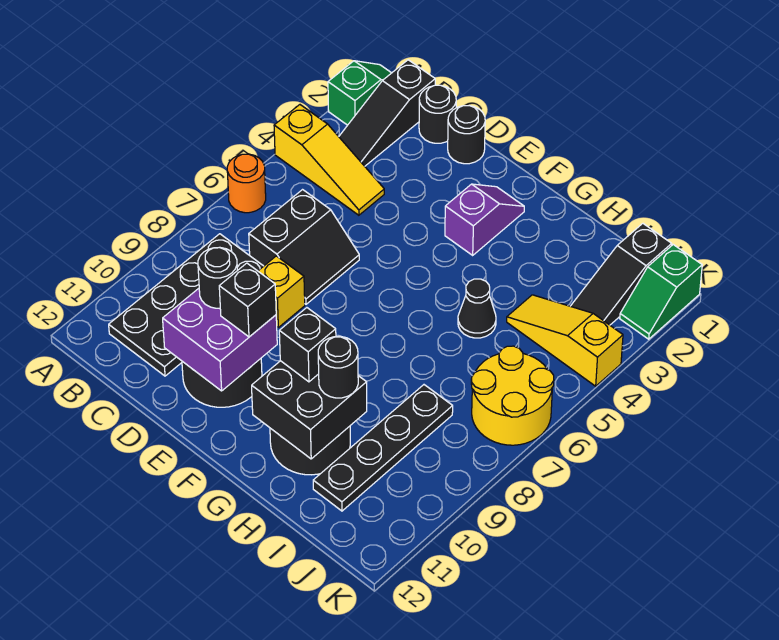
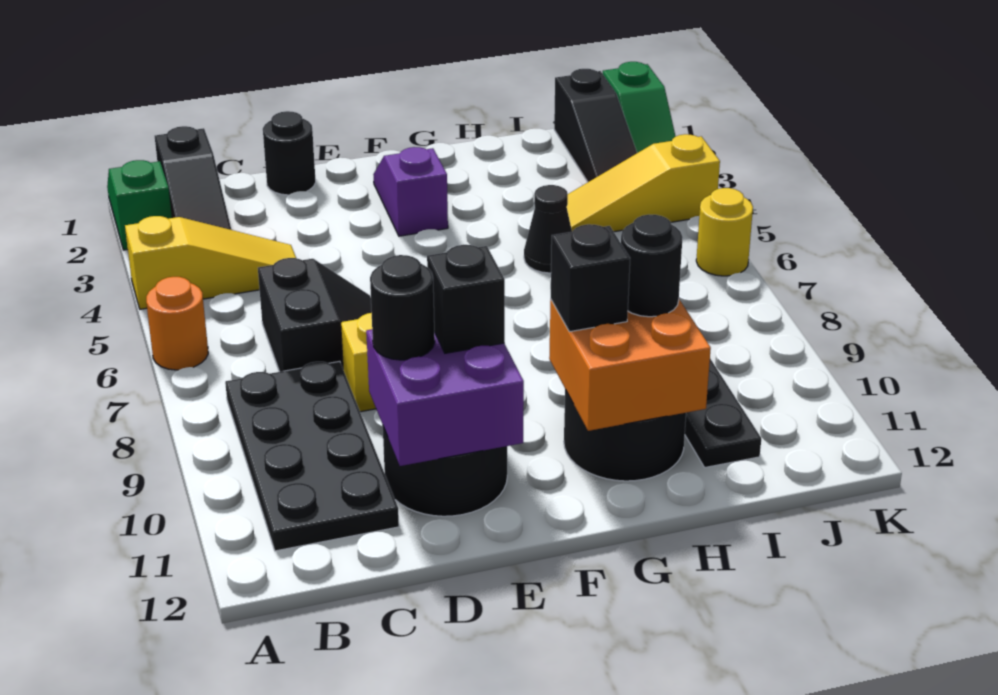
black round brick C1 level 1 -> none
black brick G10:H11 level 2 -> orange brick G10:H11 level 2
yellow round brick J6:K7 level 1 -> yellow round brick K6 level 1

